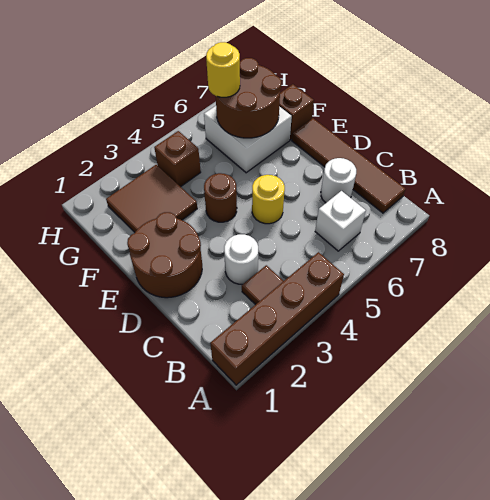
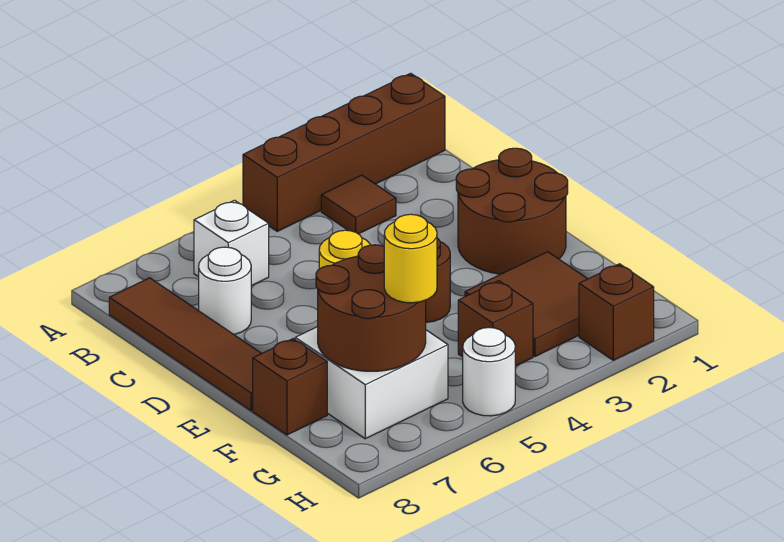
white round brick C3 level 1 -> white round brick H5 level 1
none -> brown brick H2 level 1

